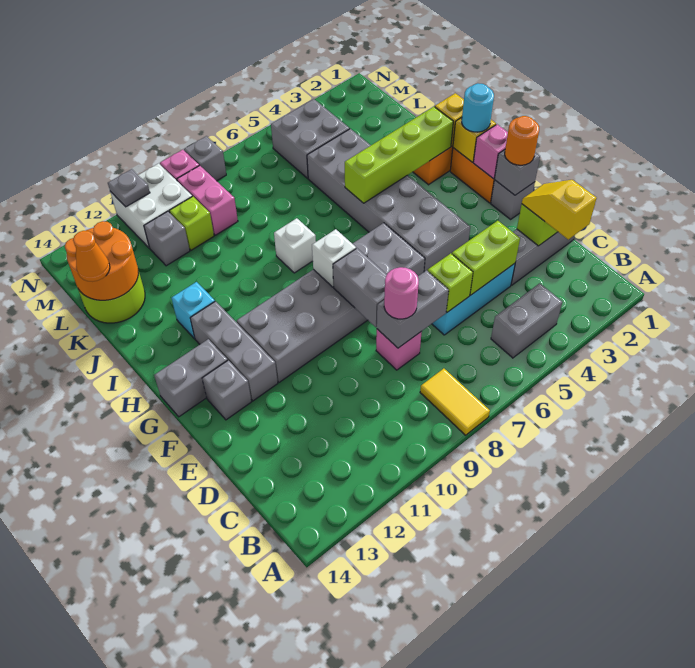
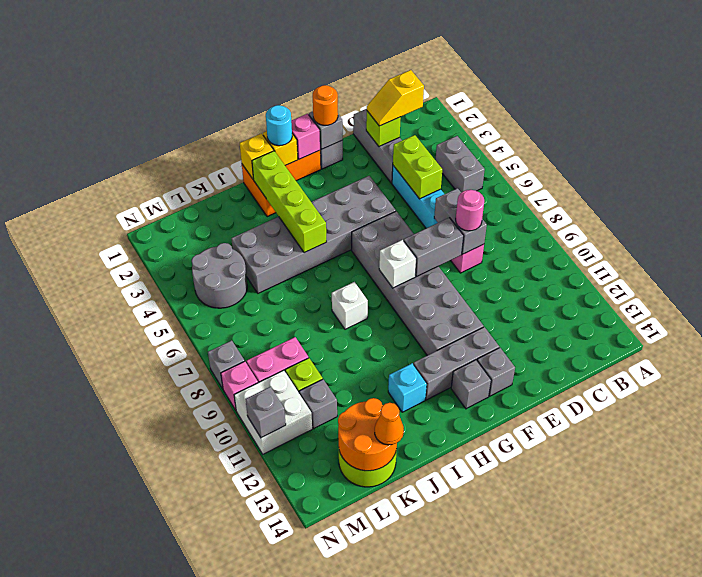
yellow tile A8:B8 level 1 -> none
lime brick D6 level 2 -> none
grey brick G13:G14 level 1 -> grey brick G13 level 1
grey brick L4:M5 level 1 -> grey round brick L4:M5 level 1
grey plate N11 level 2 -> grey brick N11 level 2

